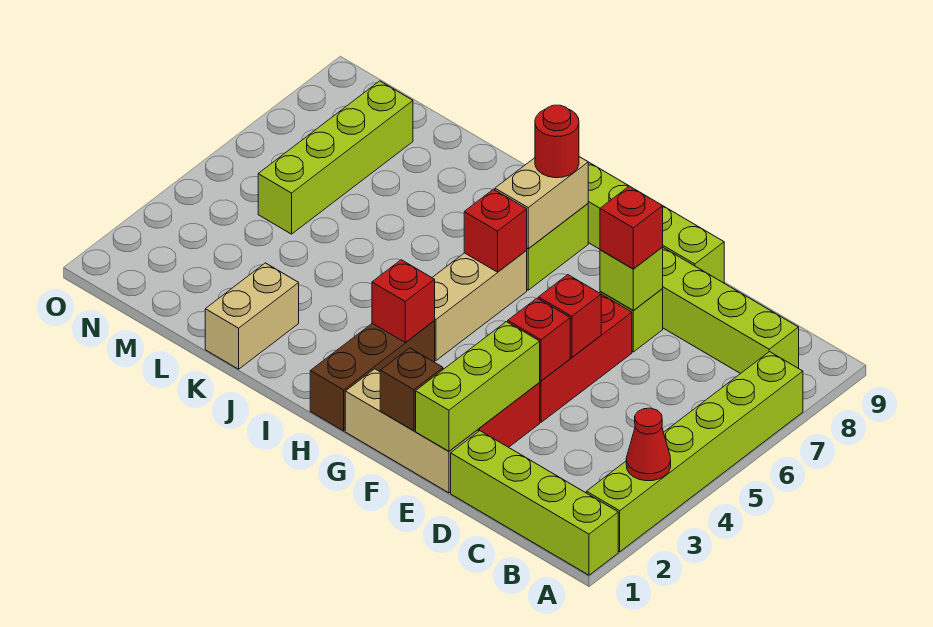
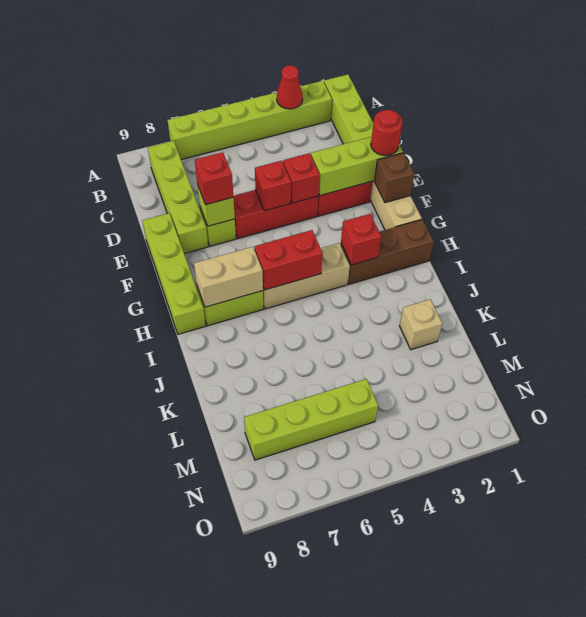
red brick H6 level 2 -> red brick H5:H6 level 2
red round brick H8 level 3 -> red round brick E1 level 3
tan brick K1:K2 level 1 -> tan brick K2 level 1

